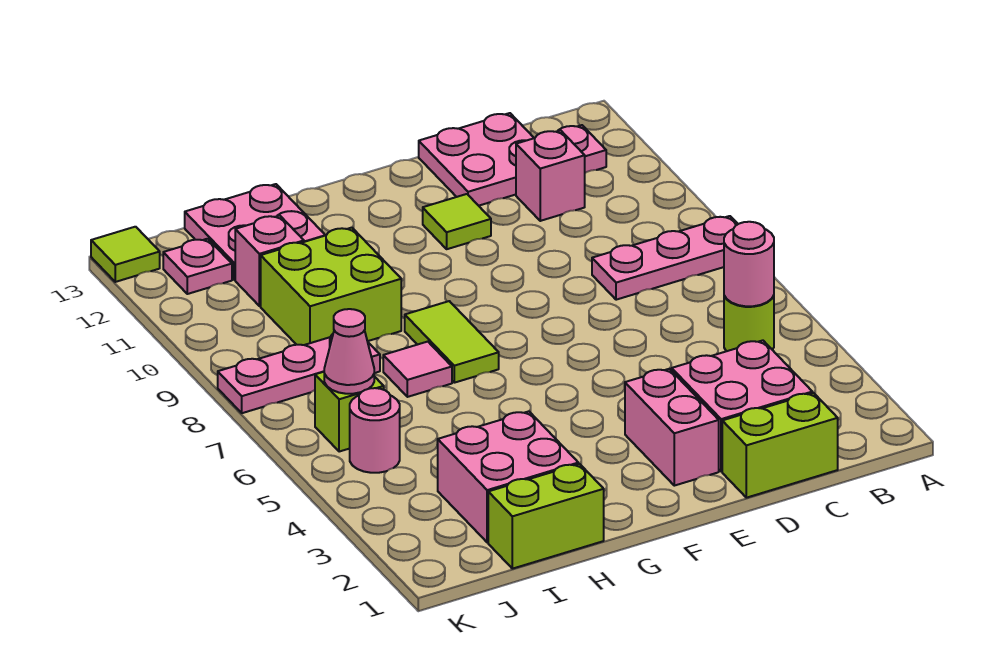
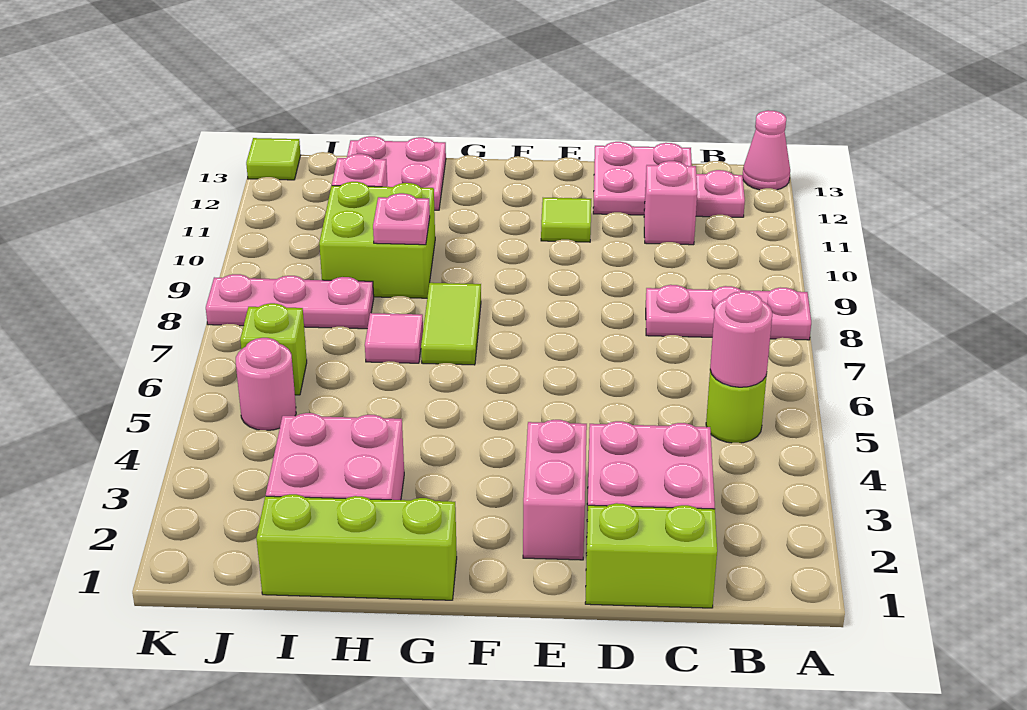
lime brick H1:I1 level 1 -> lime brick G1:I1 level 1
pink cone J6 level 2 -> pink cone A13 level 1
pink plate J12 level 1 -> pink plate H9 level 2

